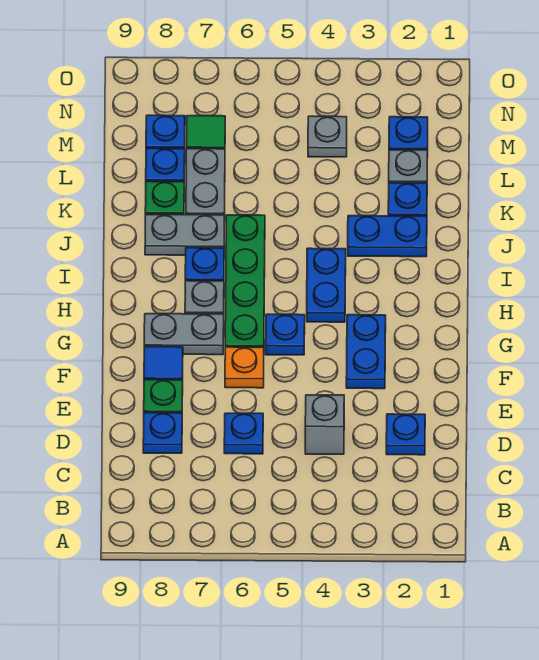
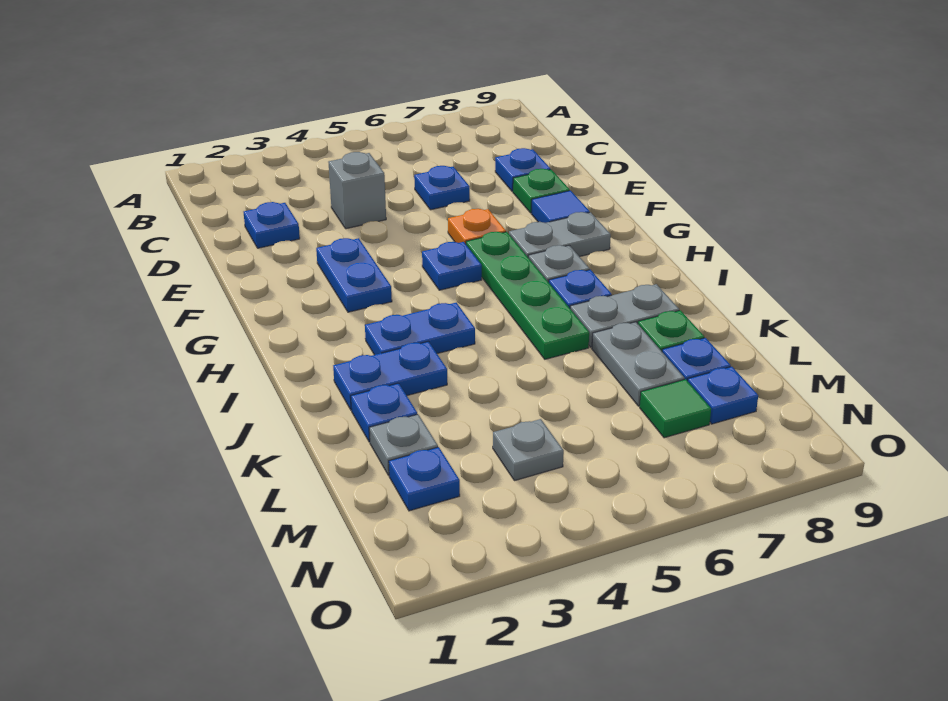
blue plate H4:I4 level 1 -> blue plate I3:I4 level 1

